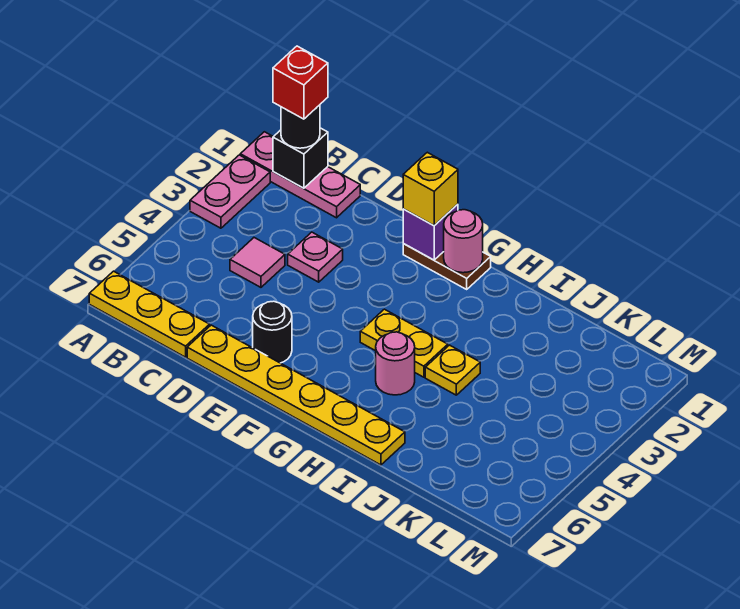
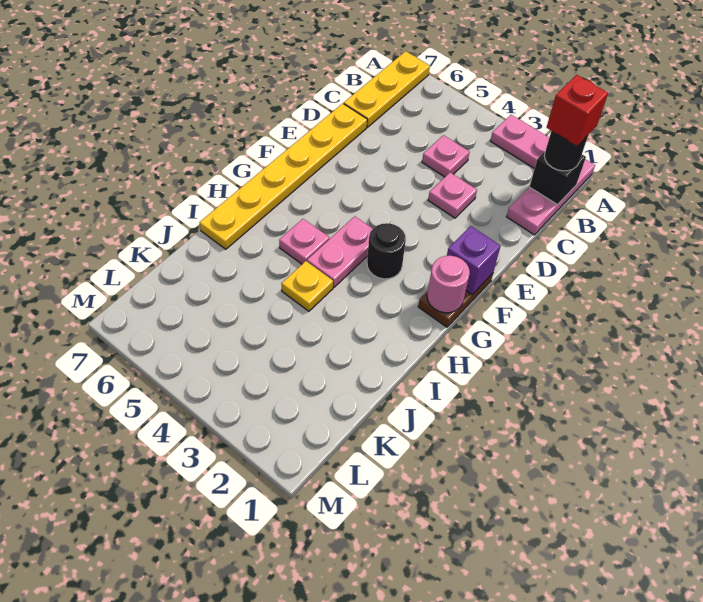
pink tile C4 level 1 -> pink plate C4 level 1
black round brick E6 level 1 -> black round brick G3 level 1
yellow brick F1 level 3 -> none
yellow plate G4:H4 level 1 -> pink plate G4:H4 level 1
pink round brick H5 level 1 -> pink plate H5 level 1

